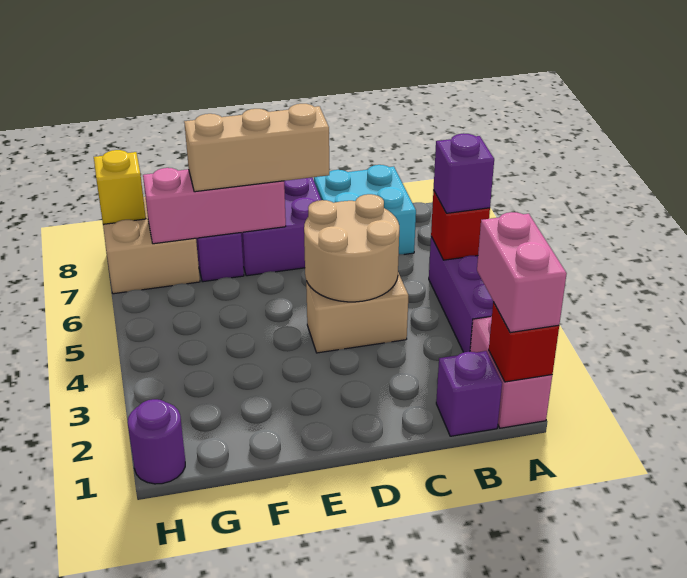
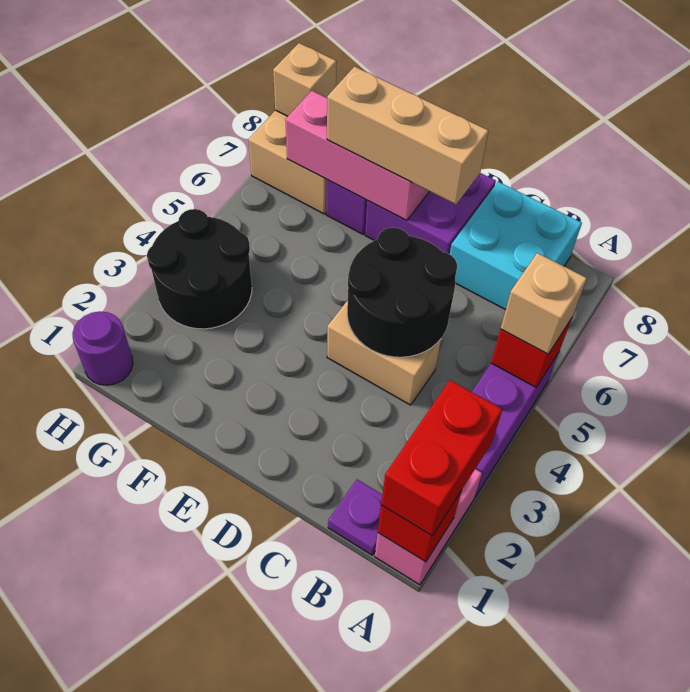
pink brick A1:A2 level 3 -> red brick A1:A2 level 3
purple brick A5 level 3 -> tan brick A5 level 3
purple brick B1 level 1 -> purple plate B1 level 1
tan round brick C4:D5 level 2 -> black round brick C4:D5 level 2
none -> black round brick G3:H4 level 1
yellow brick H8 level 2 -> tan brick H8 level 2

